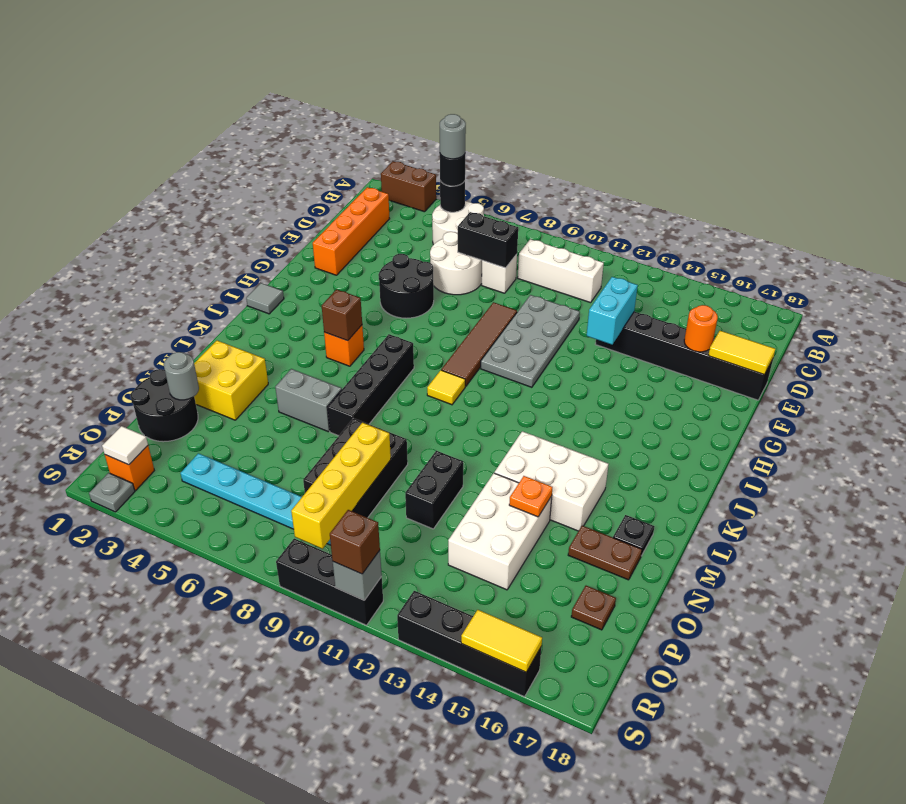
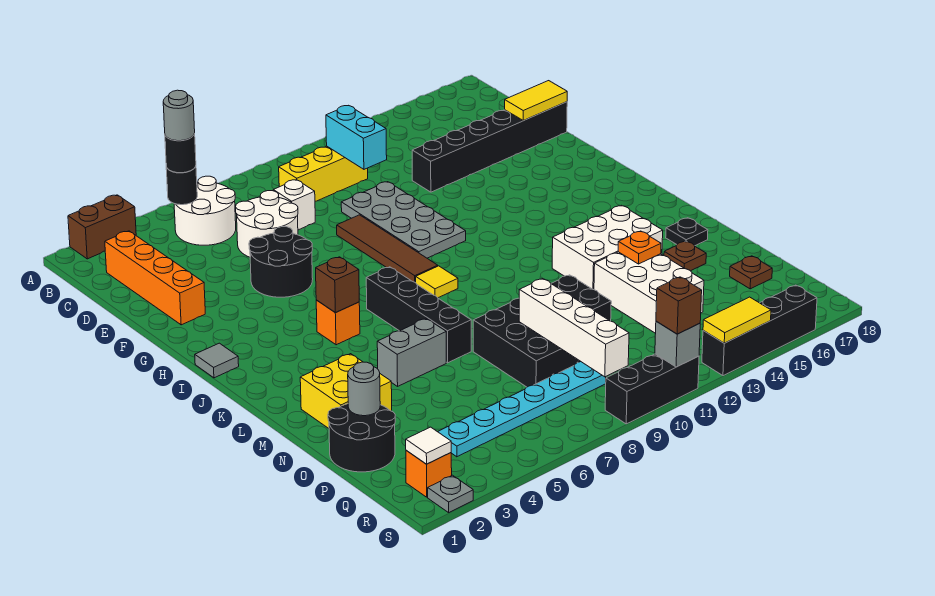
white brick C9:C11 level 1 -> yellow brick C9:C11 level 1
black brick D7:D8 level 2 -> none
cyan brick E13:F13 level 2 -> cyan brick C11:D11 level 2
orange round brick E16 level 2 -> none
brown plate N16:N17 level 1 -> brown plate N16 level 1
yellow brick O9:R9 level 2 -> white brick O9:R9 level 2
yellow tile S15:S16 level 2 -> yellow tile S13:S14 level 2

